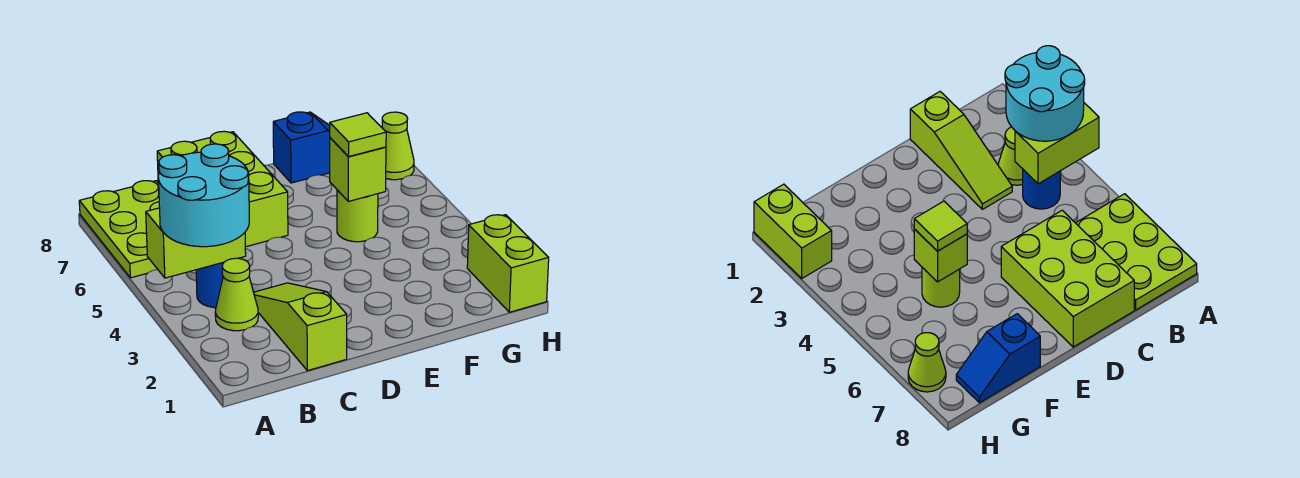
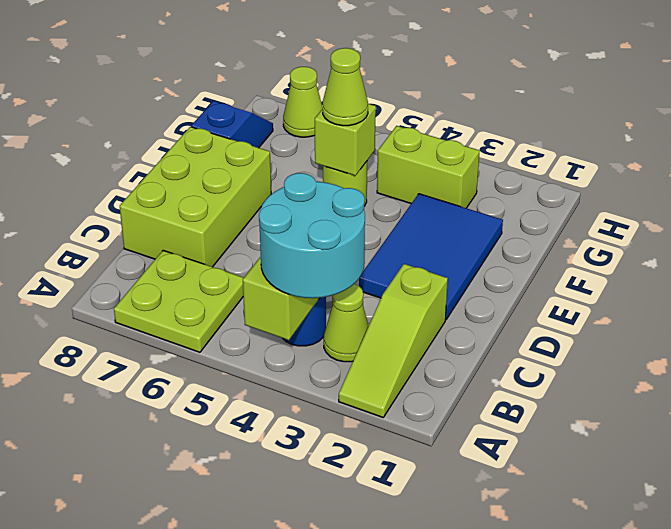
lime plate A6:B8 level 1 -> lime plate A6:B7 level 1
lime slope C1:C3 level 1 top 1 -> lime slope A2:C2 level 1 top C
lime brick C6:D8 level 1 -> lime brick C7:E8 level 1
none -> blue tile D2:F3 level 1
lime tile F5 level 3 -> lime cone F5 level 3
lime brick H1:H2 level 1 -> lime brick G3:G4 level 1

